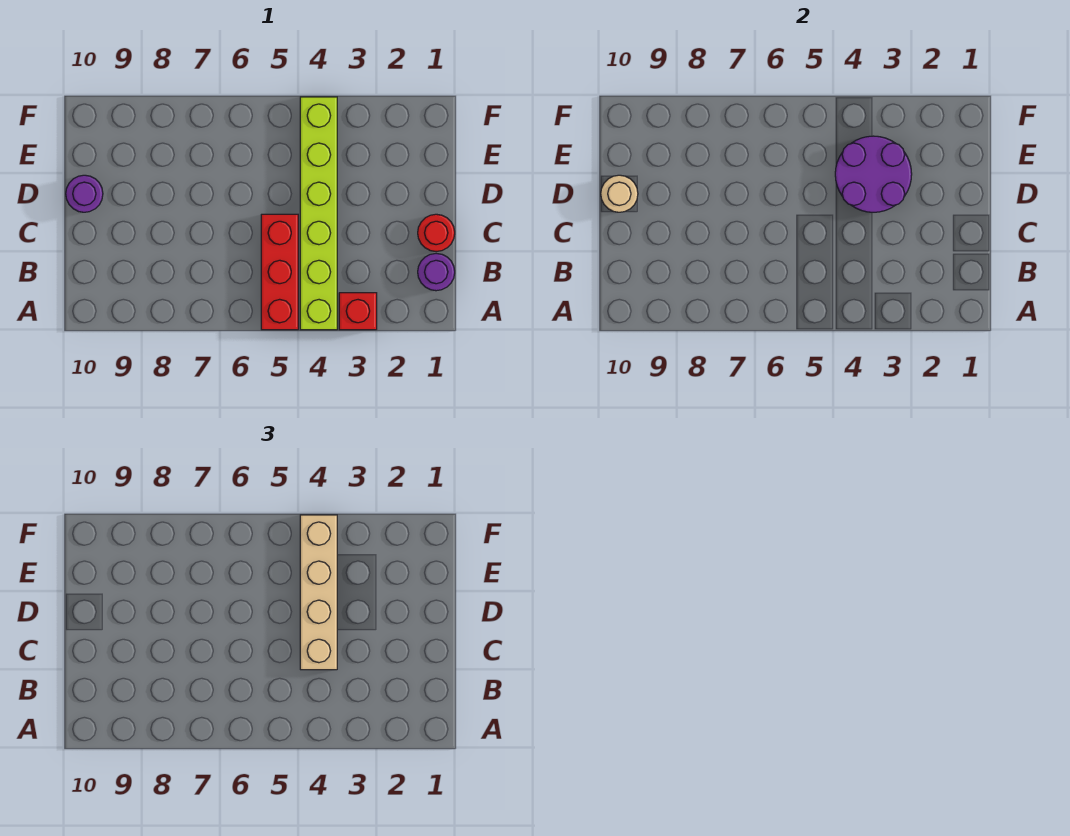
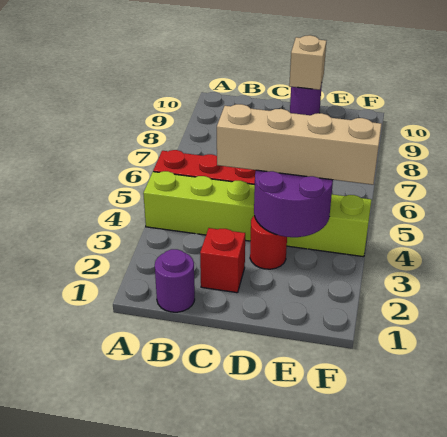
red brick A3 level 1 -> red brick C2 level 1
red round brick C1 level 1 -> red round brick D3 level 1
tan round brick D10 level 2 -> tan brick D10 level 2

